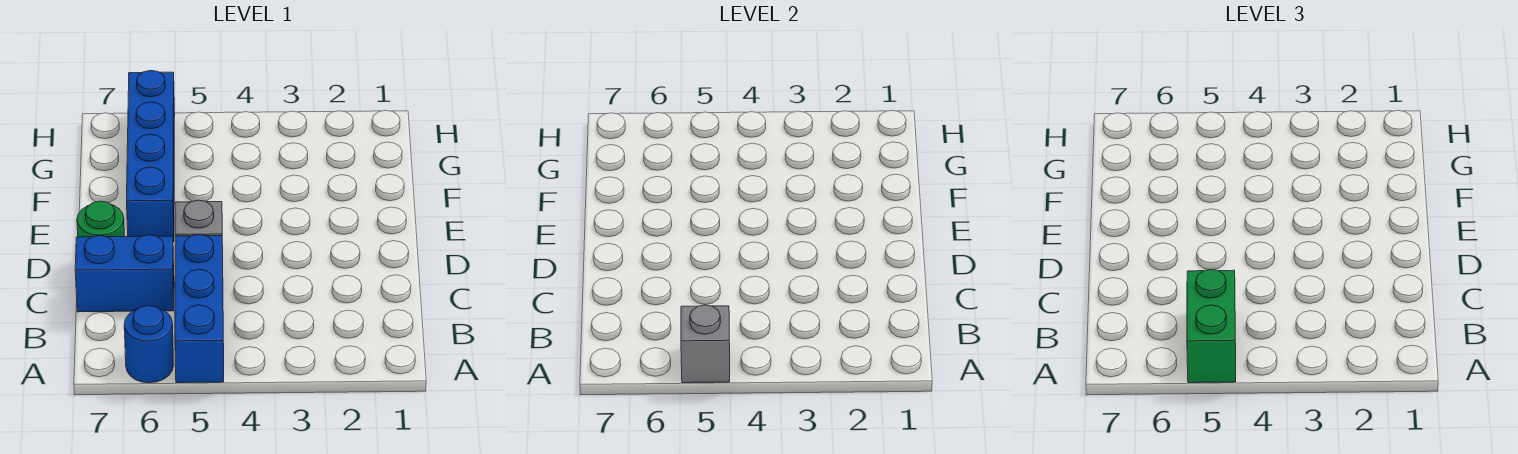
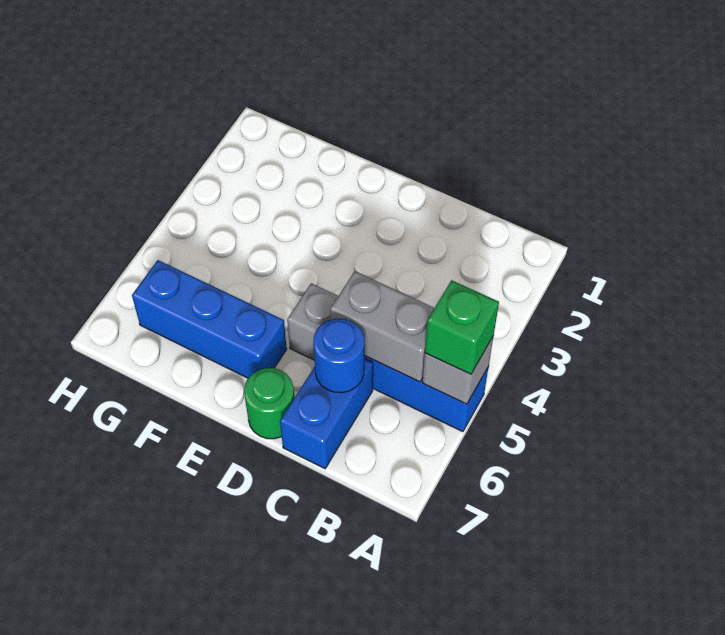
green brick A5:B5 level 3 -> green brick A5 level 3
blue round brick A6 level 1 -> blue round brick C6 level 2
none -> grey brick B5:C5 level 2
blue brick E6:H6 level 1 -> blue brick E6:G6 level 1

